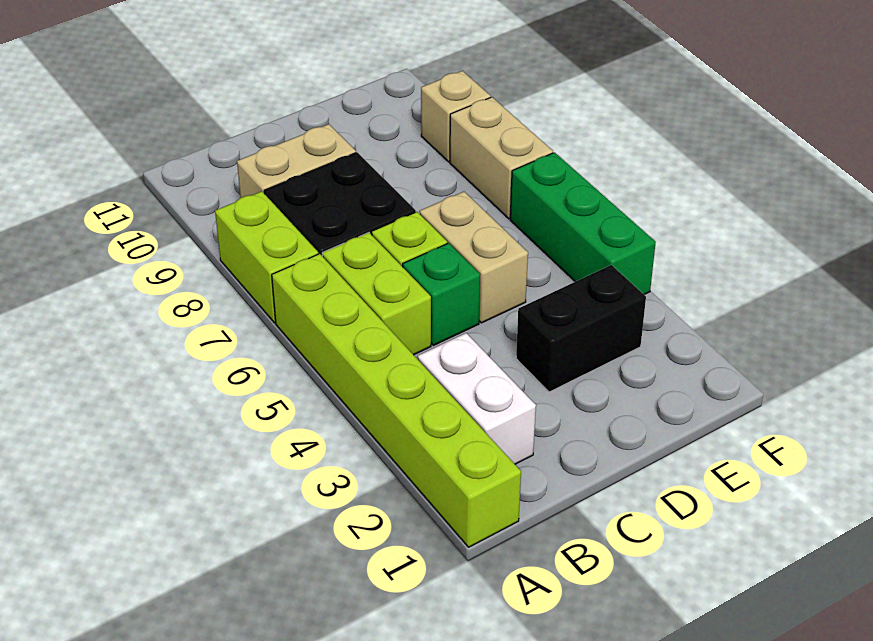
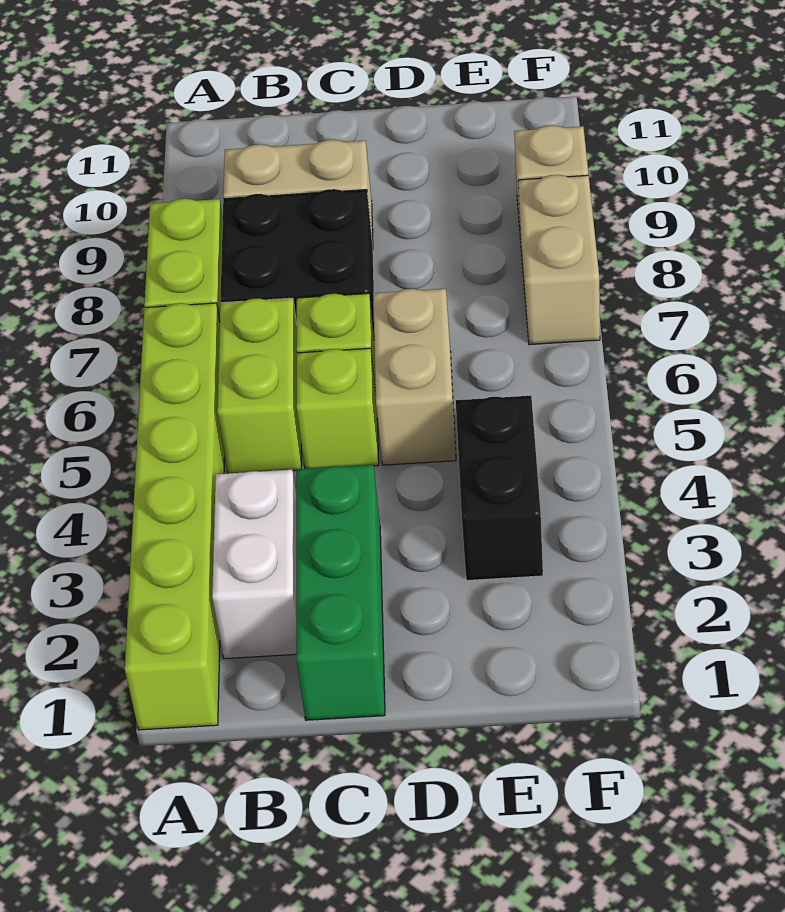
green brick C5 level 1 -> lime brick C5 level 1
black brick D3:E3 level 1 -> black brick E3:E4 level 1
green brick F4:F6 level 1 -> green brick C1:C3 level 1

